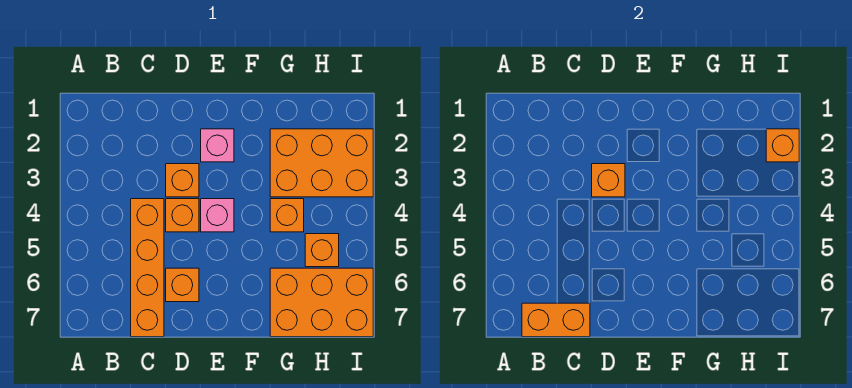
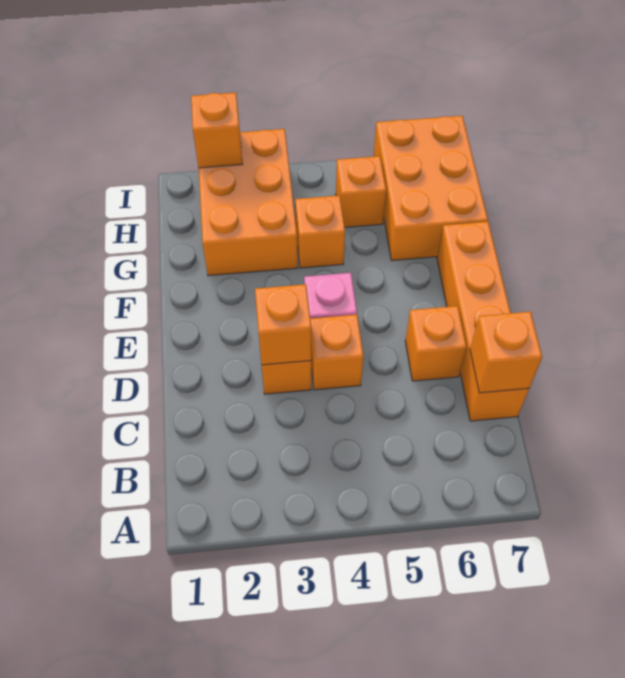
orange brick B7:C7 level 2 -> orange brick C7 level 2
orange brick C4:C7 level 1 -> orange brick C7:F7 level 1
pink brick E2 level 1 -> none

